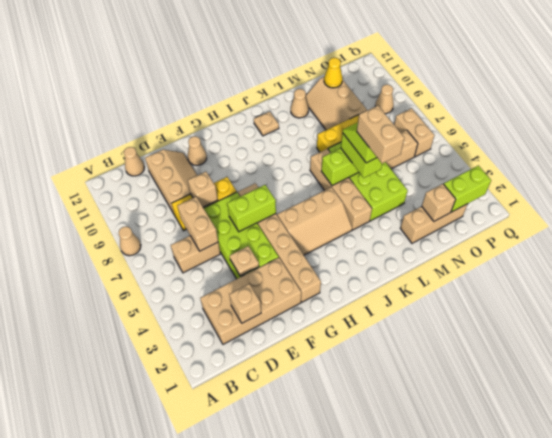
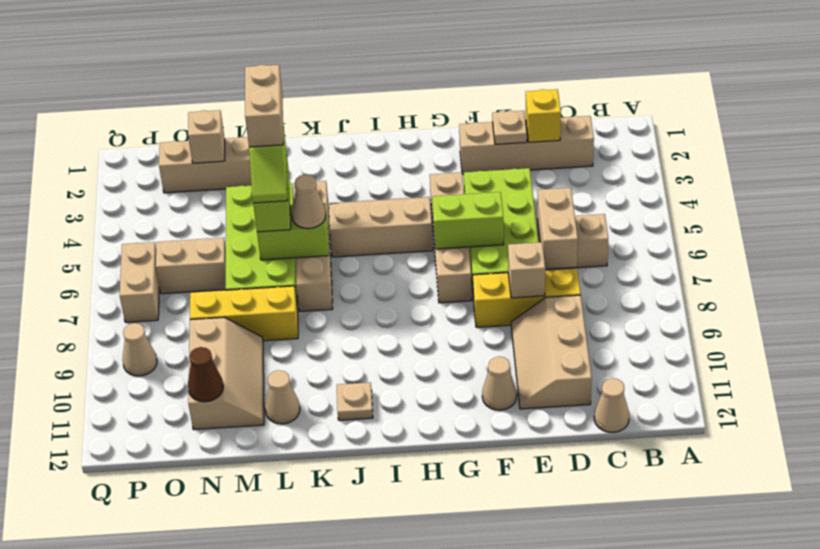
tan cone A8 level 1 -> tan cone K6 level 3
tan brick C2:F3 level 1 -> tan brick C2:F2 level 1
tan brick D2 level 2 -> yellow brick D2 level 2
tan plate E4 level 2 -> tan plate E2 level 2
tan brick G2:G7 level 1 -> tan brick G4:G7 level 1
yellow cone N11 level 2 -> brown cone N11 level 2
lime brick O2:P2 level 2 -> none

